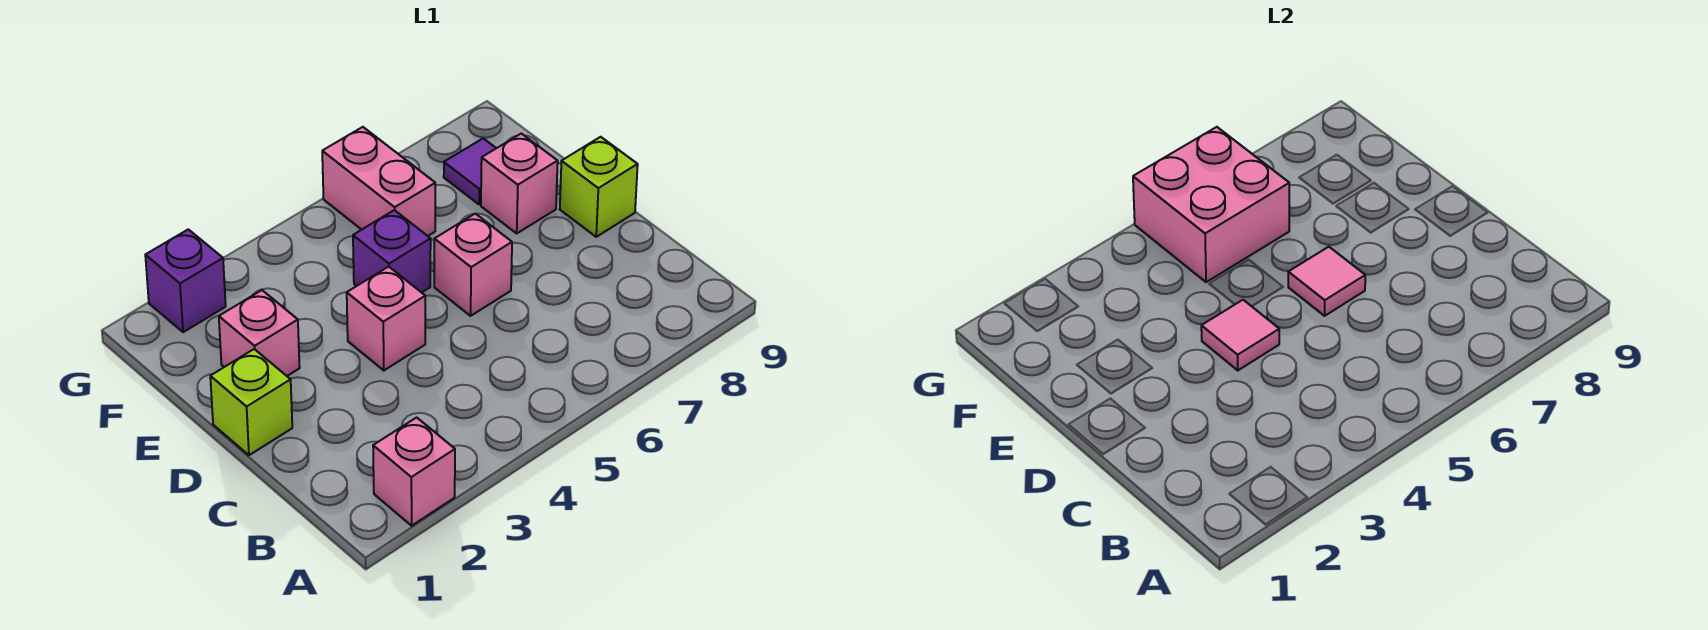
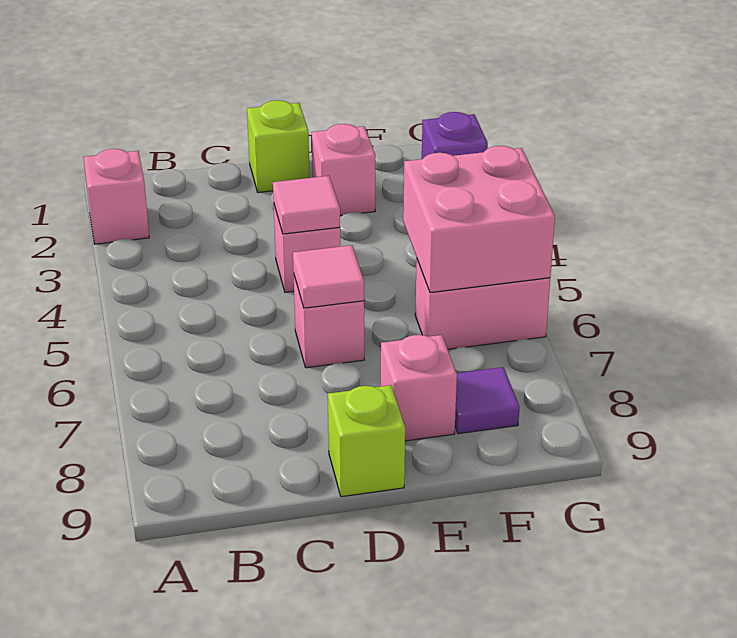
purple brick E5 level 1 -> none

